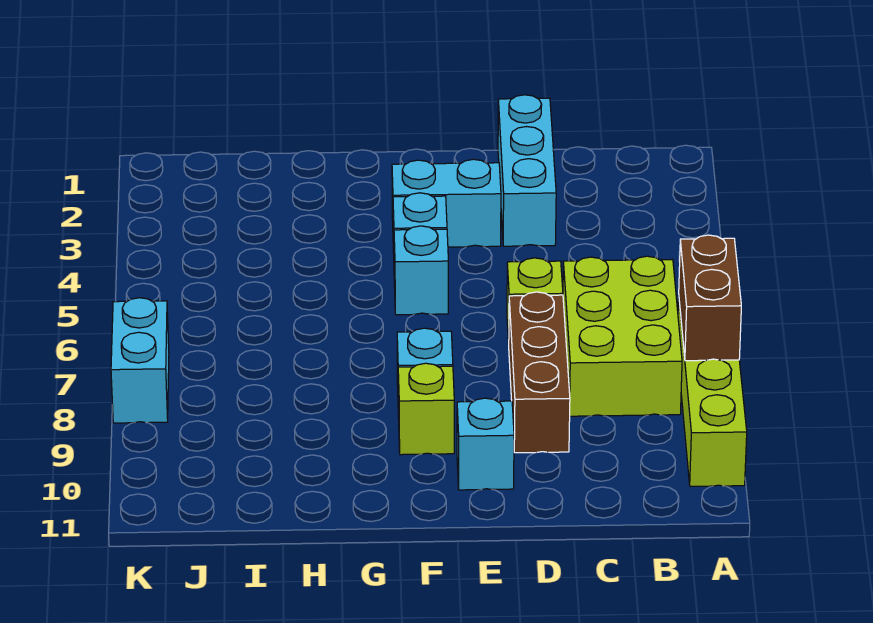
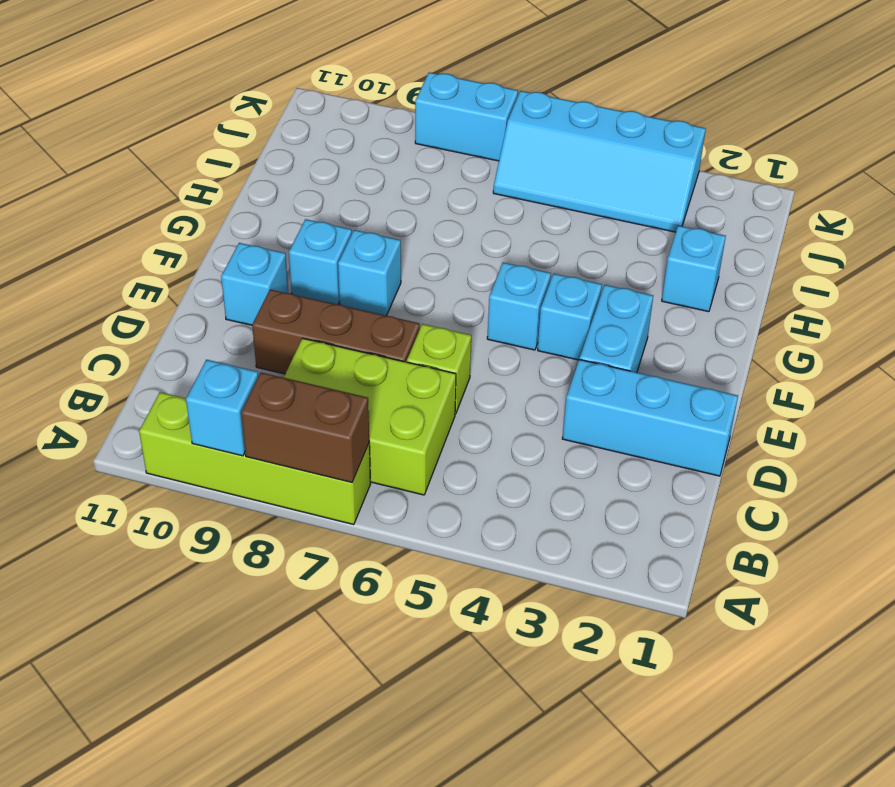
none -> cyan brick A9 level 2
lime brick F9 level 1 -> cyan brick F9 level 1
none -> cyan brick H2 level 1
none -> cyan slope J3:K6 level 1 top K

